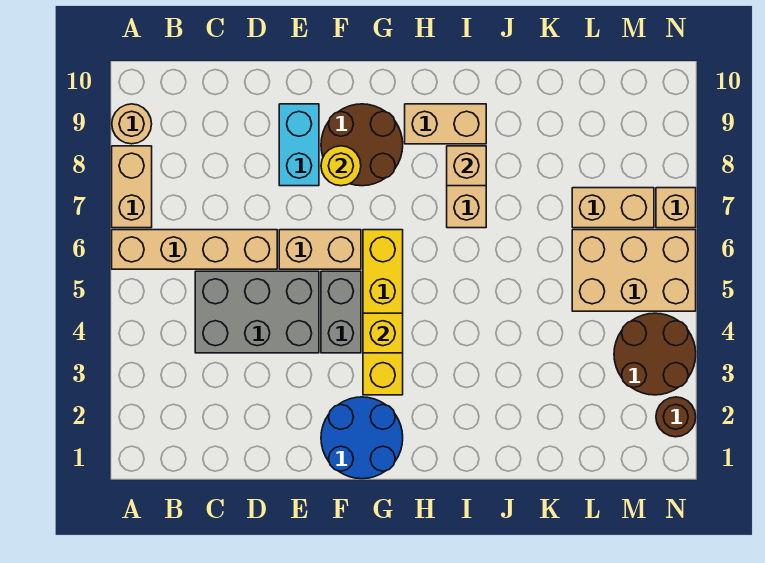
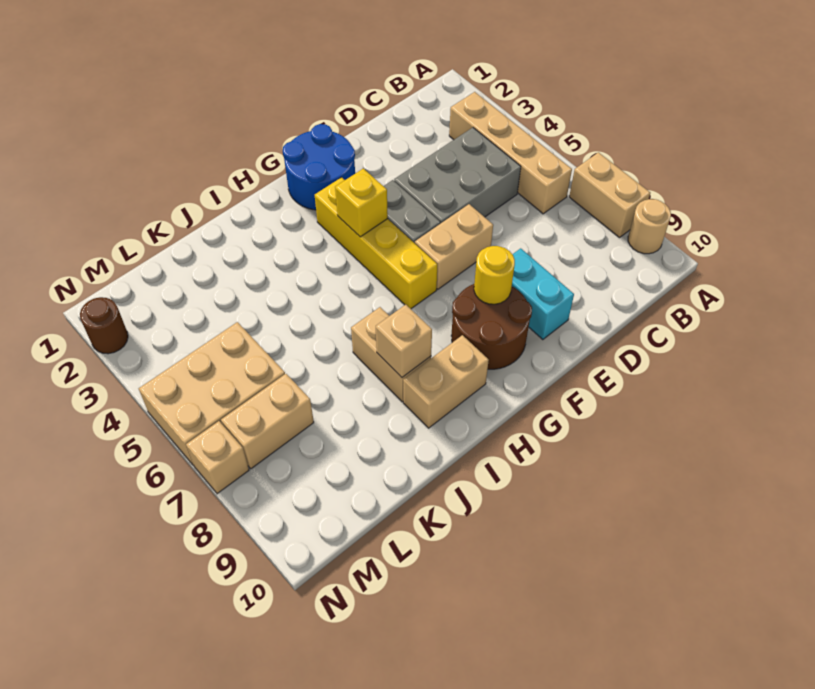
tan brick A6:D6 level 1 -> tan brick B3:B6 level 1
brown round brick M3:N4 level 1 -> none

